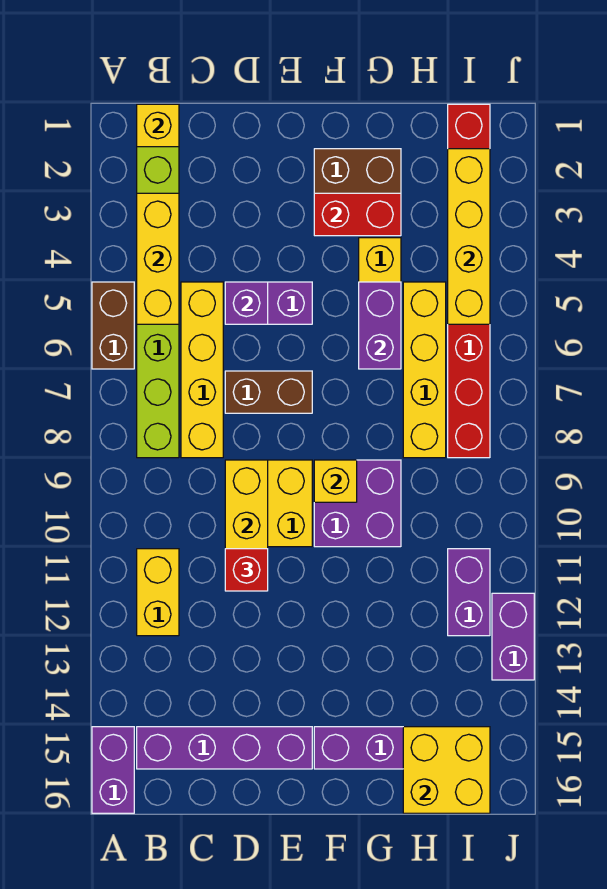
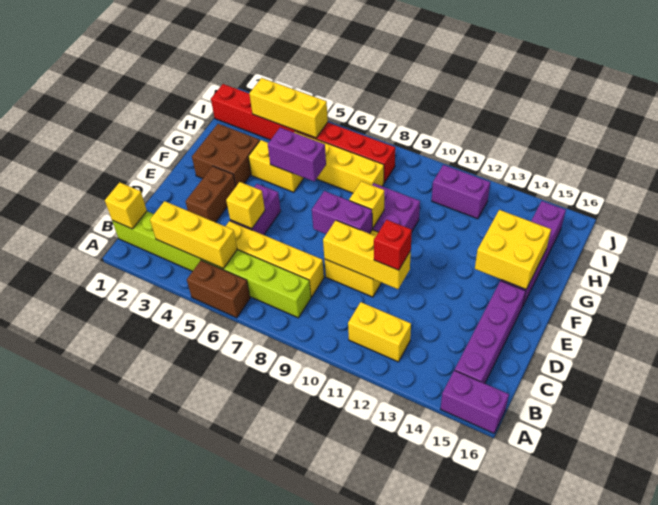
purple brick D5 level 2 -> yellow brick D5 level 2
brown brick D7:E7 level 1 -> brown brick D3:E3 level 1
red brick F3:G3 level 2 -> none
yellow brick H15:I16 level 2 -> yellow brick F14:G15 level 2
yellow brick I2:I5 level 2 -> yellow brick I3:I5 level 2
purple brick J12:J13 level 1 -> purple brick E8:E9 level 2

